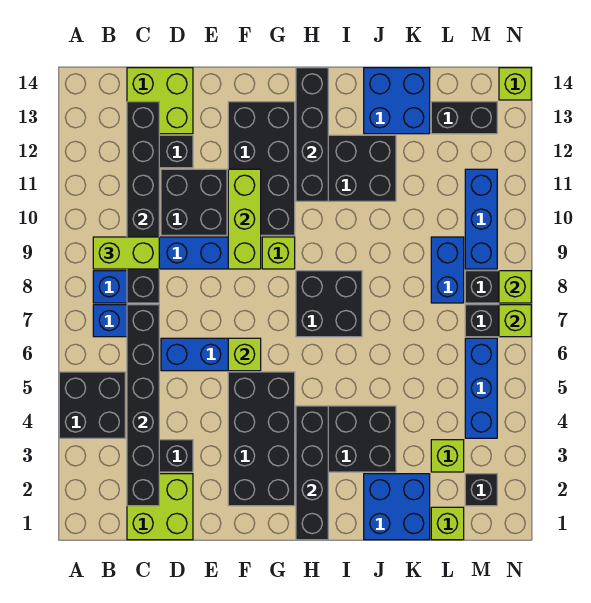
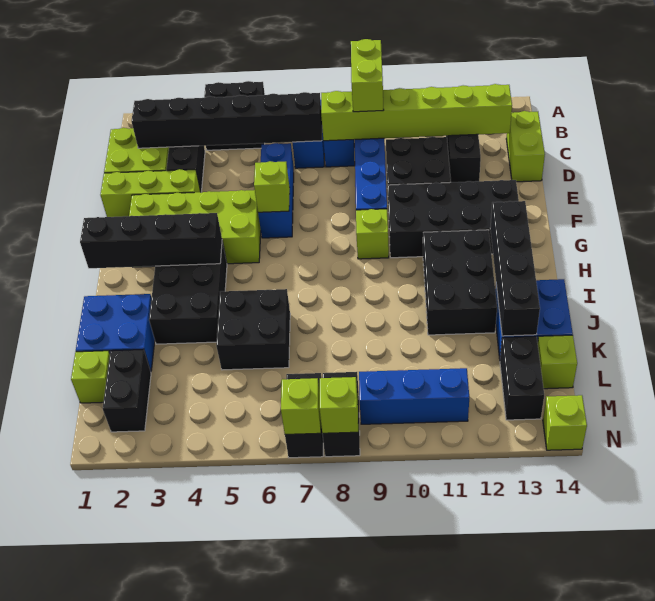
black brick C8:C13 level 2 -> lime brick C8:C13 level 2
lime brick C13:D14 level 1 -> lime brick C14:D14 level 1
black brick F2:G5 level 1 -> lime brick F2:G5 level 1
lime brick F9:F11 level 2 -> lime brick E1:E3 level 1
black brick H7:I8 level 1 -> black brick J5:K6 level 1
black brick H11:H14 level 2 -> black brick H13:K13 level 2
lime brick L3 level 1 -> lime brick L14 level 1
blue brick L8:L9 level 1 -> none
black brick M2 level 1 -> black brick L2:M2 level 1
blue brick M4:M6 level 1 -> none

